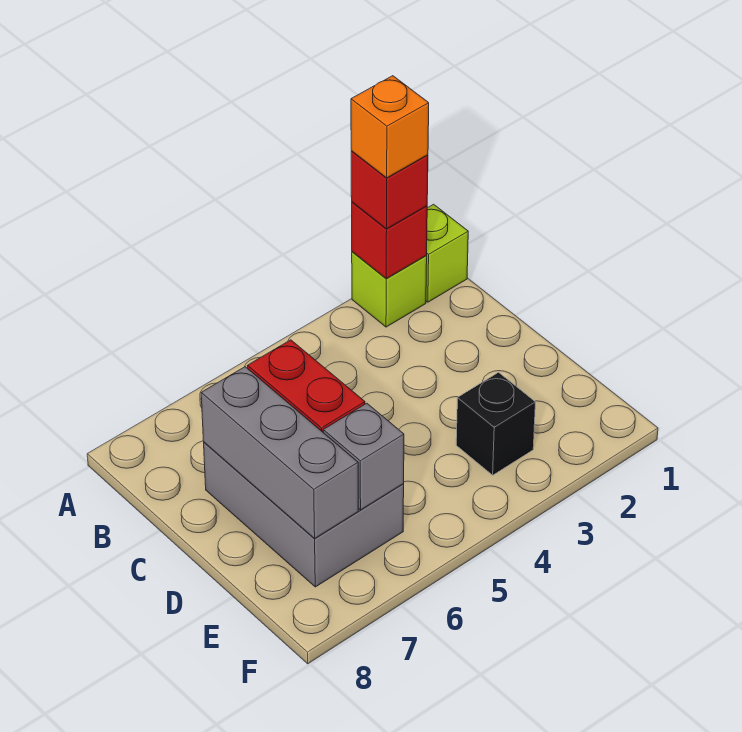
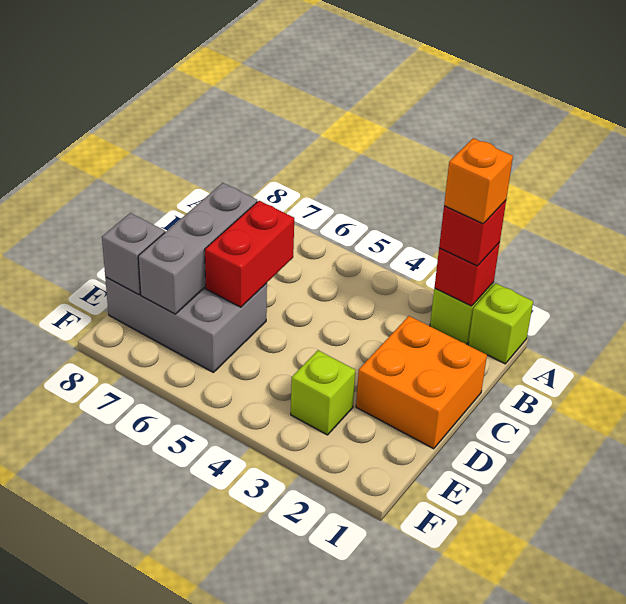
none -> orange brick C1:D2 level 1
grey brick C6:E7 level 1 -> grey brick D6:E8 level 1
black brick E3 level 1 -> lime brick E3 level 1
grey brick E6 level 2 -> grey brick E8 level 2

